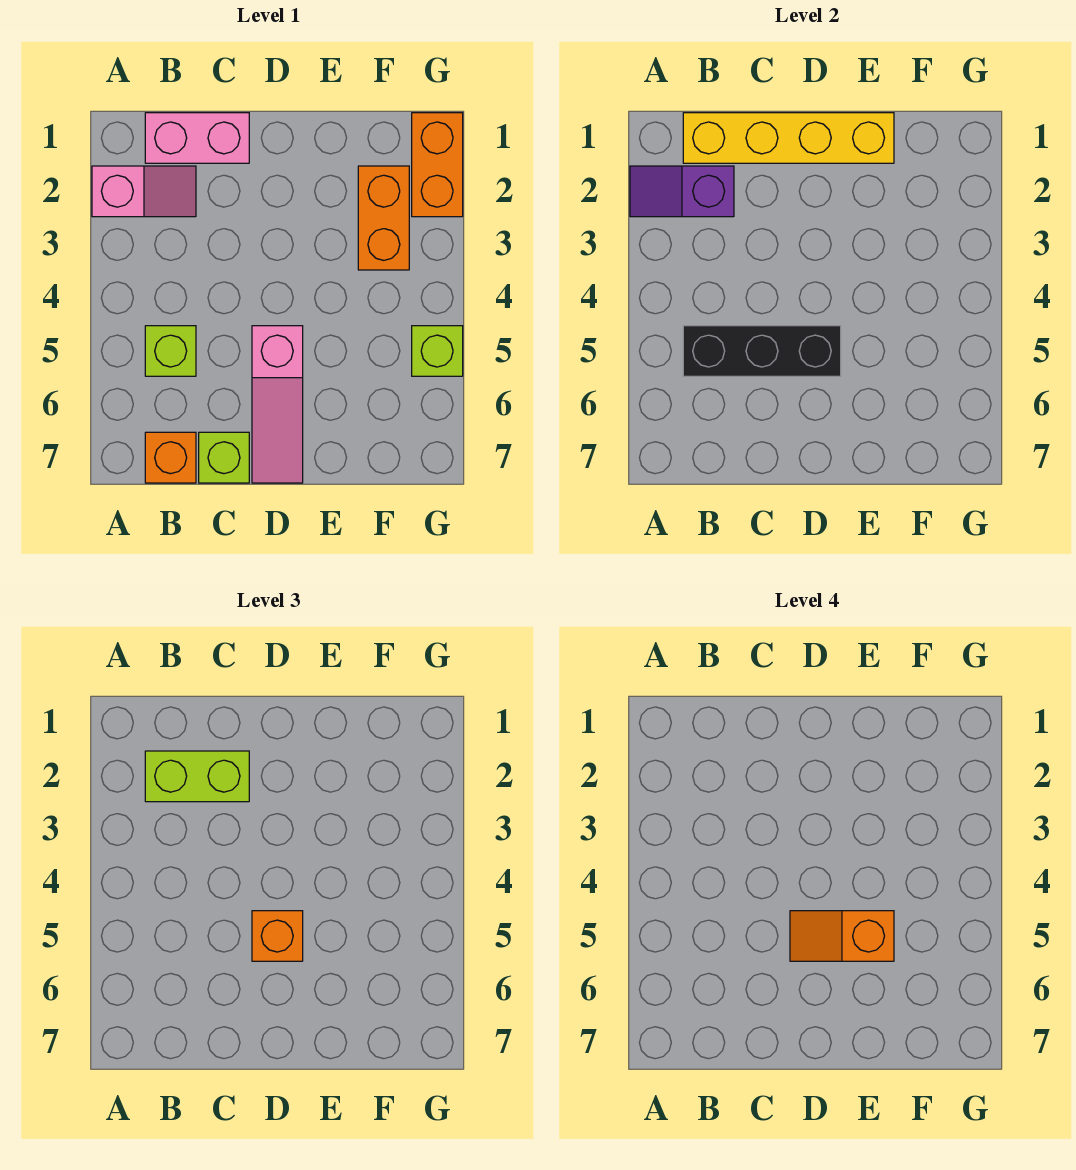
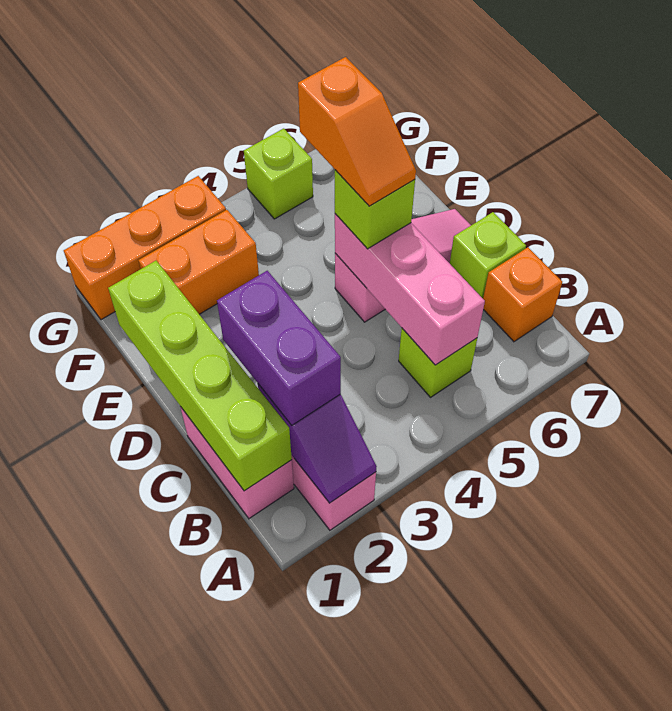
yellow brick B1:E1 level 2 -> lime brick B1:E1 level 2
lime brick B2:C2 level 3 -> purple brick B2:C2 level 3
black brick B5:D5 level 2 -> pink brick B5:D5 level 2
orange brick D5 level 3 -> lime brick D5 level 3
orange brick G1:G2 level 1 -> orange brick G1:G3 level 1

